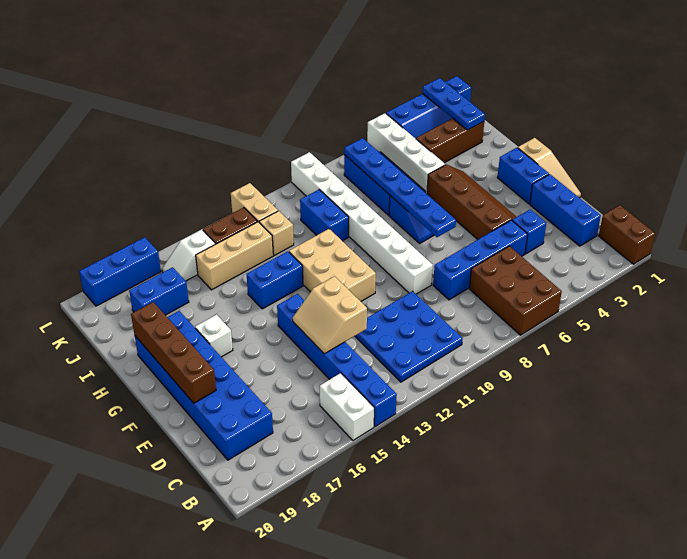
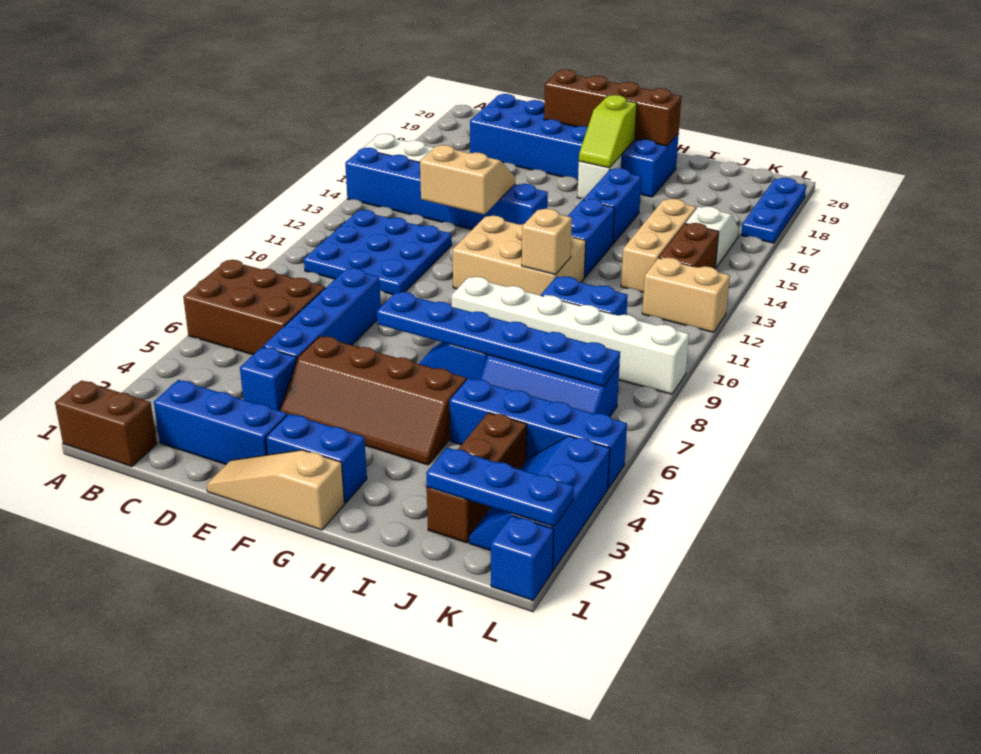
white brick E9:L9 level 1 -> white brick G9:L9 level 1
none -> lime slope G17:G18 level 2 top 18
white brick I5:L5 level 1 -> blue brick I5:L5 level 1
tan brick J12 level 1 -> tan brick H11 level 2
blue brick J17:J18 level 1 -> blue brick H15:H16 level 1
blue brick L17:L19 level 1 -> blue plate L17:L19 level 1

